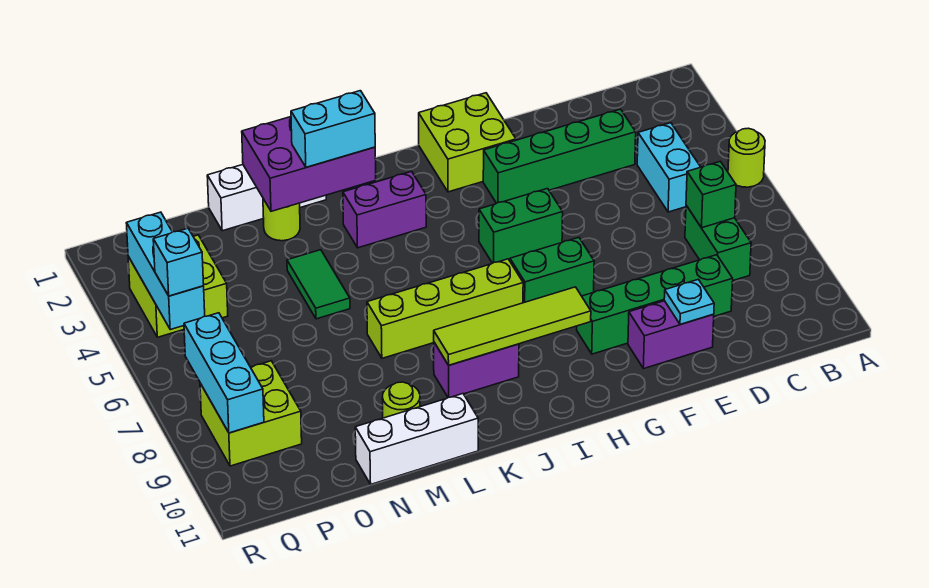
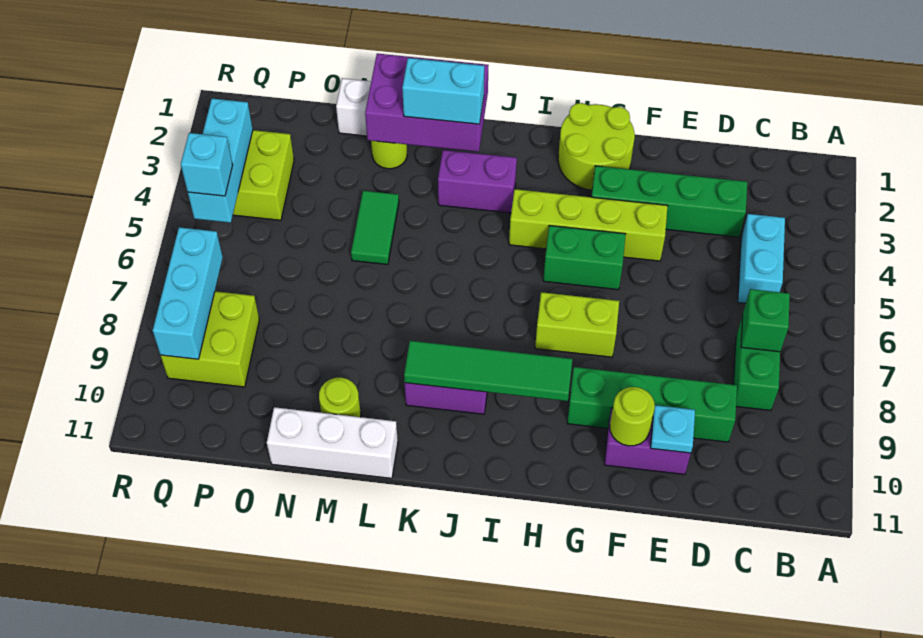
lime round brick A5 level 1 -> lime round brick F10 level 2
lime brick G1:H2 level 1 -> lime round brick G1:H2 level 1
green brick G7:H7 level 1 -> lime brick G7:H7 level 1
lime tile H9:K9 level 2 -> green tile H9:K9 level 2
lime brick I7:L7 level 1 -> lime brick F4:I4 level 1

